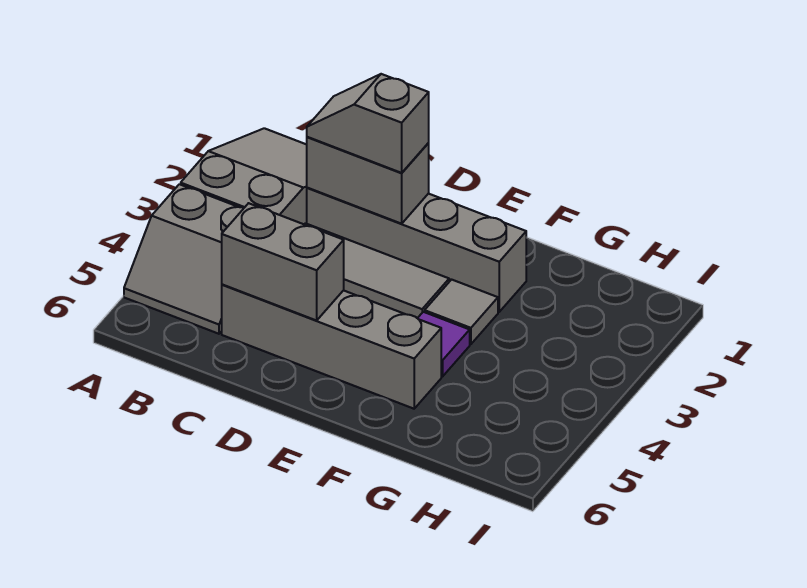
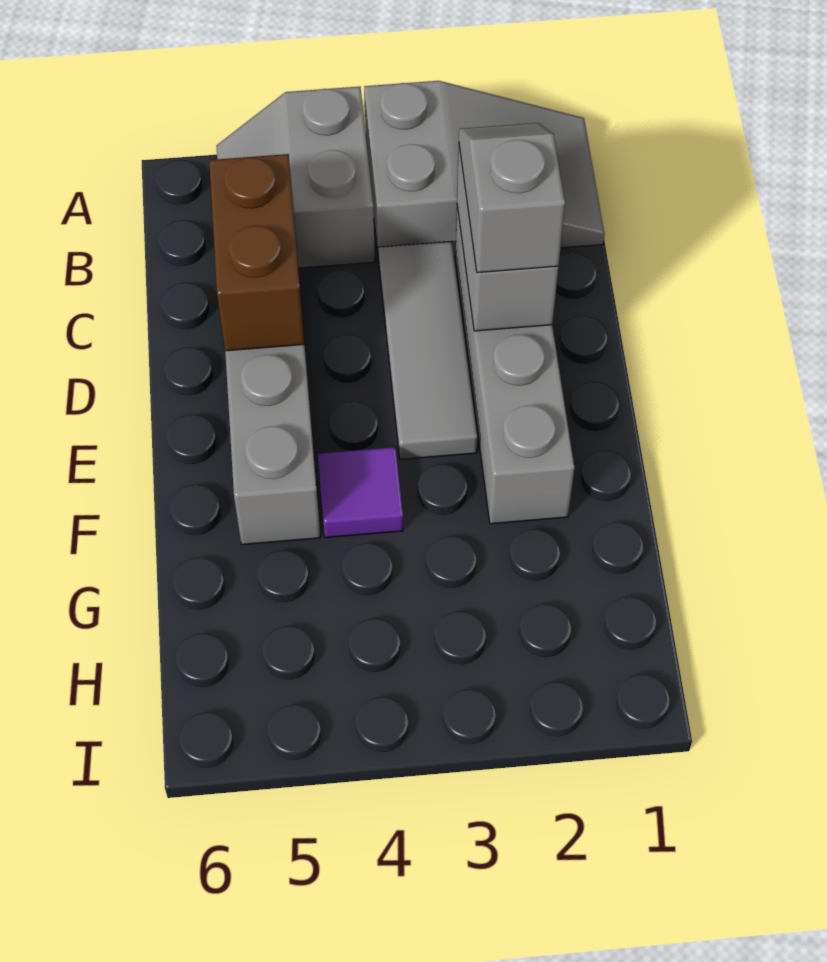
grey brick C5:D5 level 2 -> brown brick C5:D5 level 2
grey tile F3 level 1 -> none

